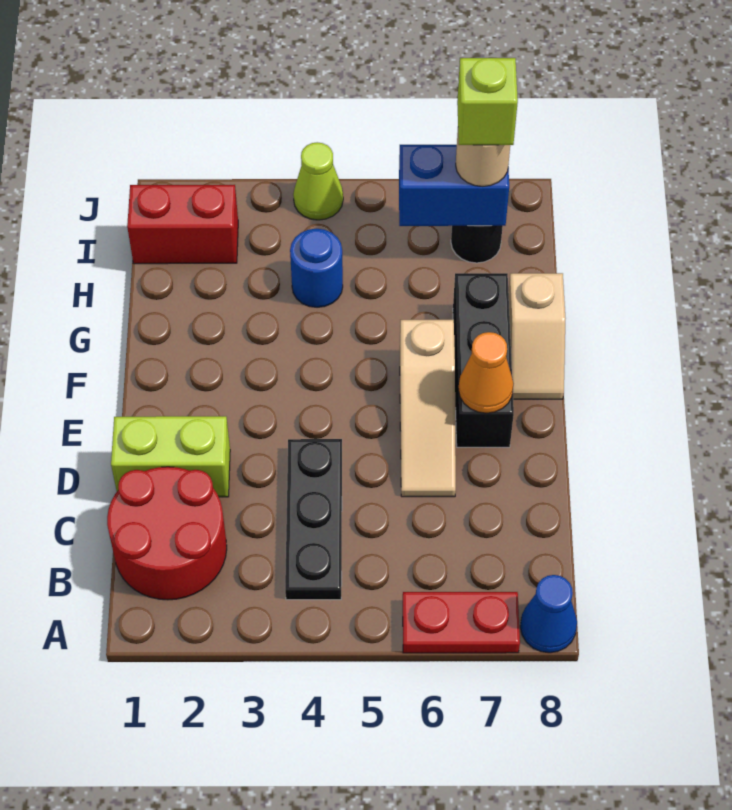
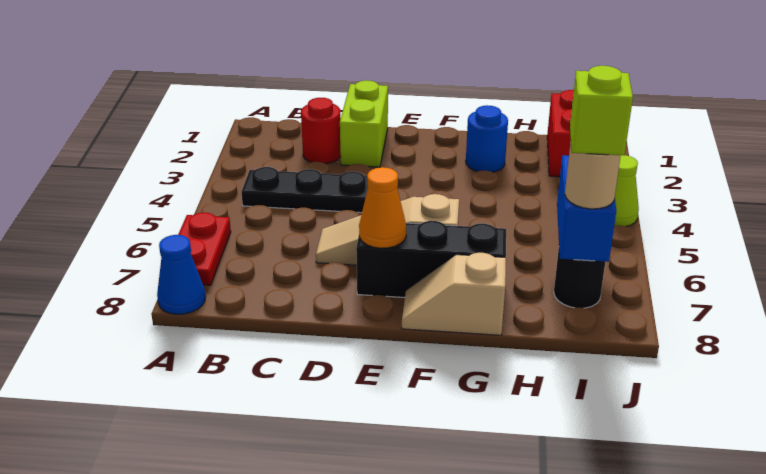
red round brick B1:C2 level 1 -> red round brick C2 level 1
blue round brick H4 level 1 -> blue round brick G2 level 1

